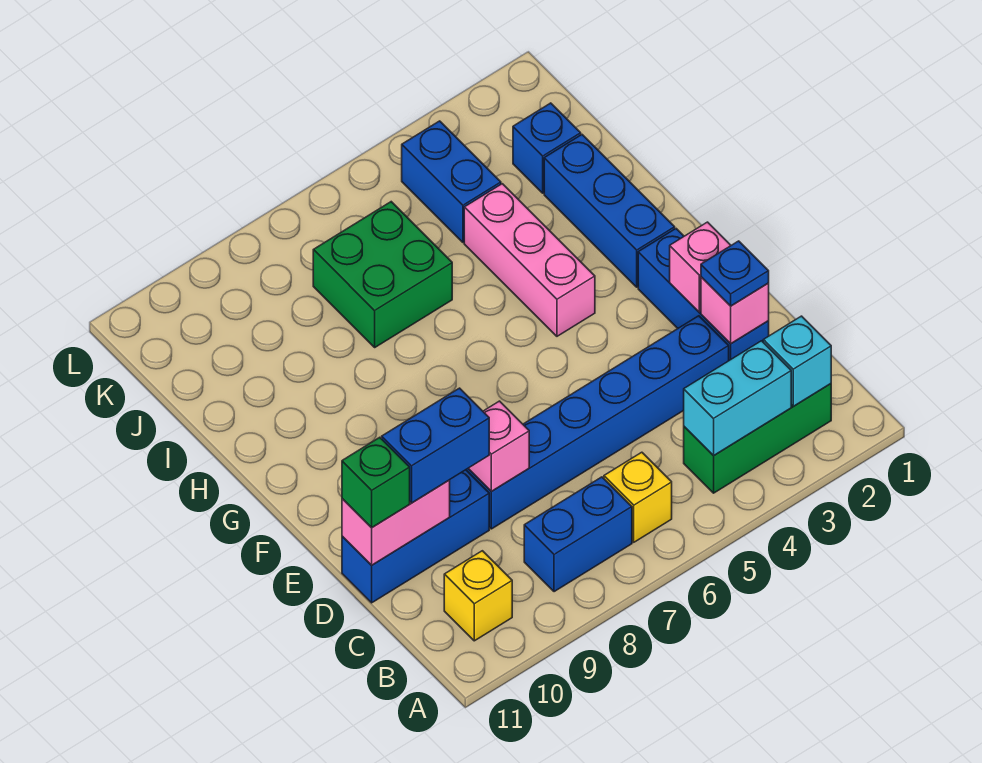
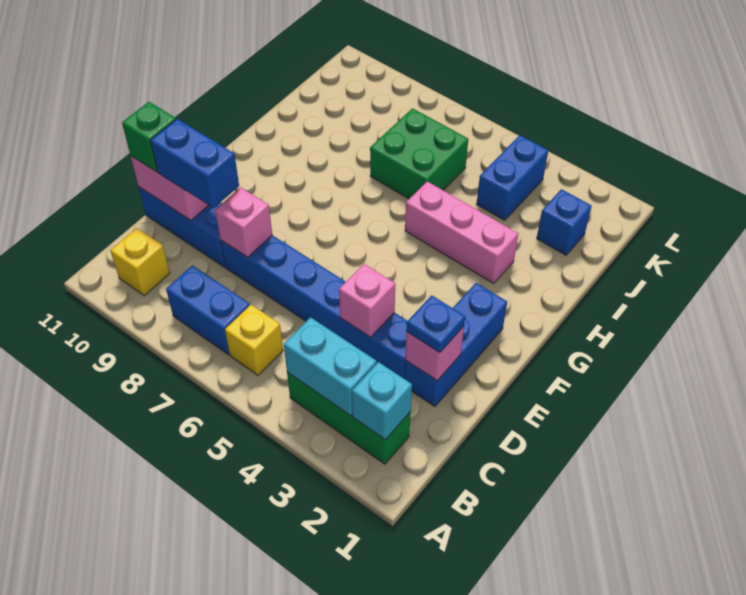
pink brick E2 level 2 -> pink brick D4 level 2
blue brick G2:I2 level 1 -> none
pink brick G4:I4 level 1 -> pink brick H3:H5 level 1

